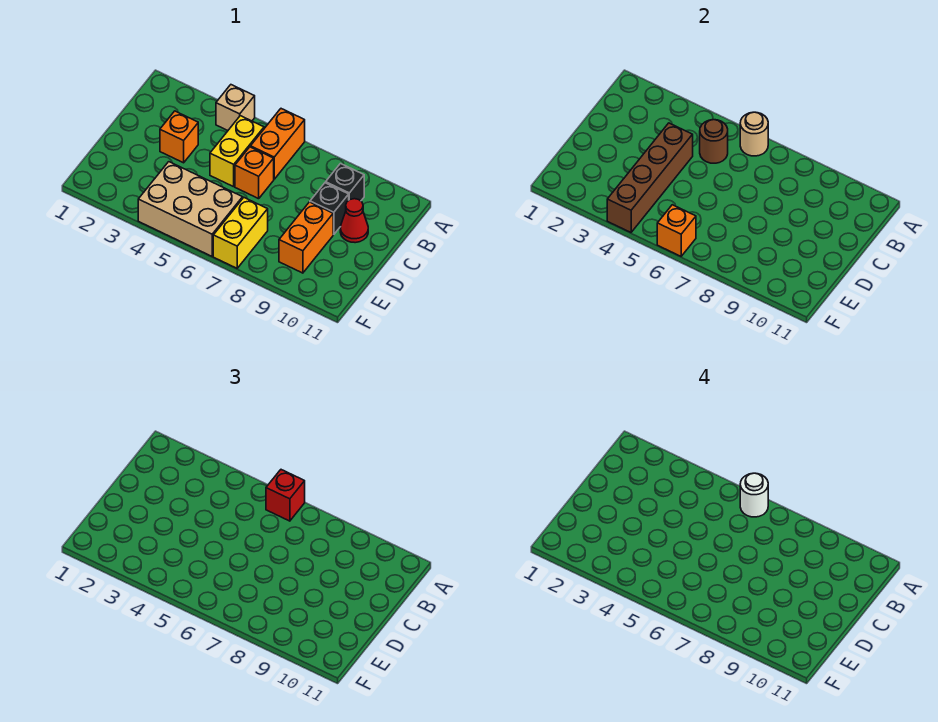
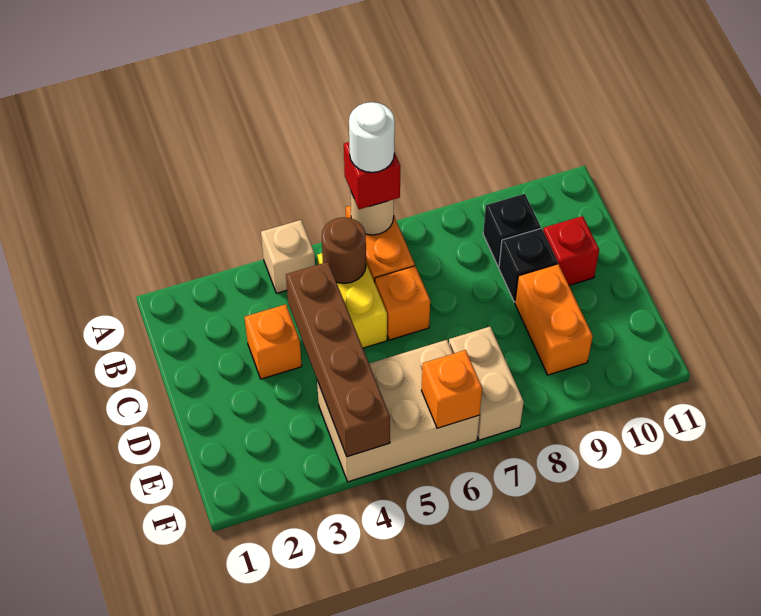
red cone C10 level 1 -> red brick C10 level 1
yellow brick E7:F7 level 1 -> tan brick E7:F7 level 1

